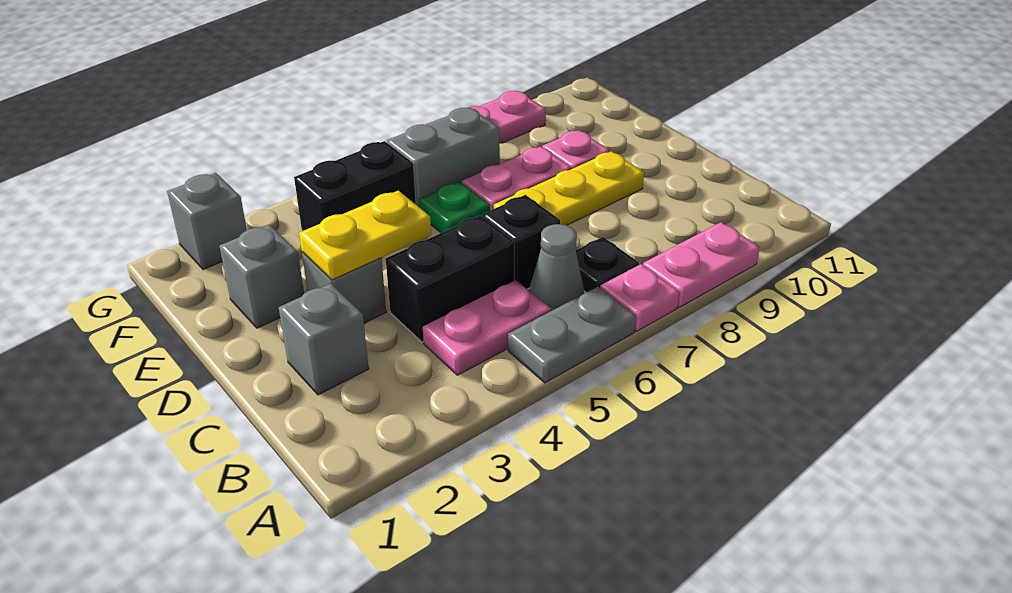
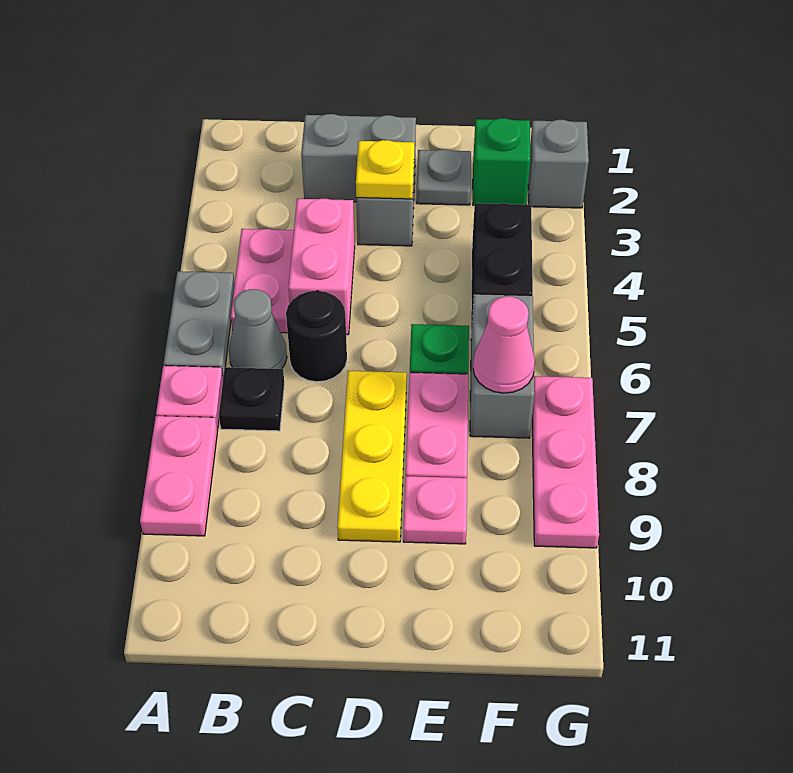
grey brick C2 level 1 -> grey brick C2:D2 level 1
black brick C4:C5 level 1 -> pink brick C4:C5 level 1
black brick C6 level 1 -> black round brick C6 level 1
yellow plate D3:D4 level 2 -> yellow plate D3 level 2
grey brick E2 level 1 -> grey plate E2 level 1
none -> green brick F2 level 1
none -> pink cone F7 level 2

